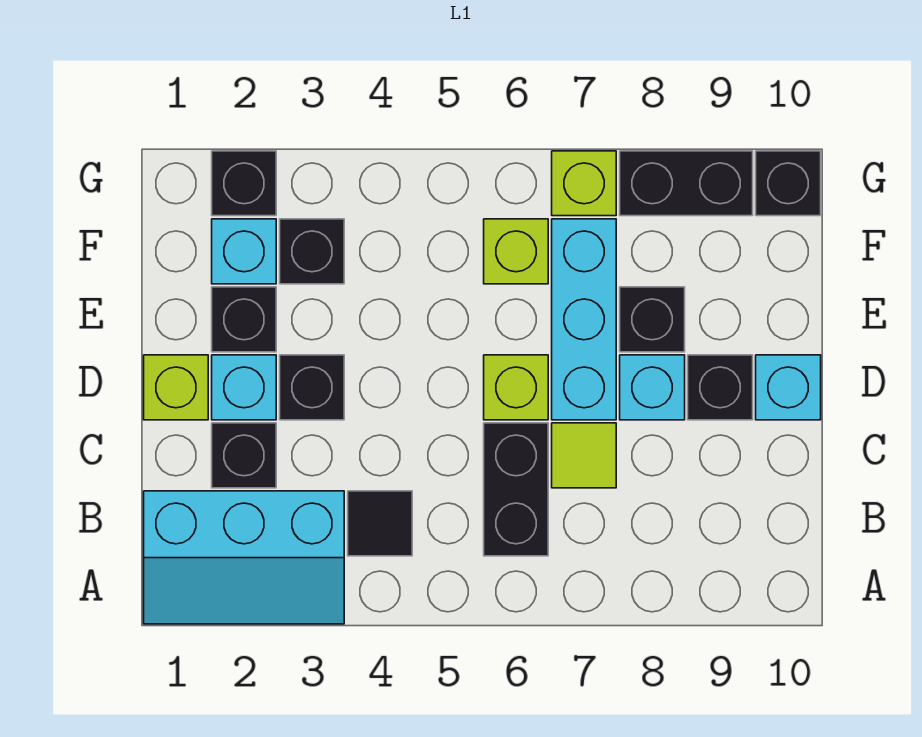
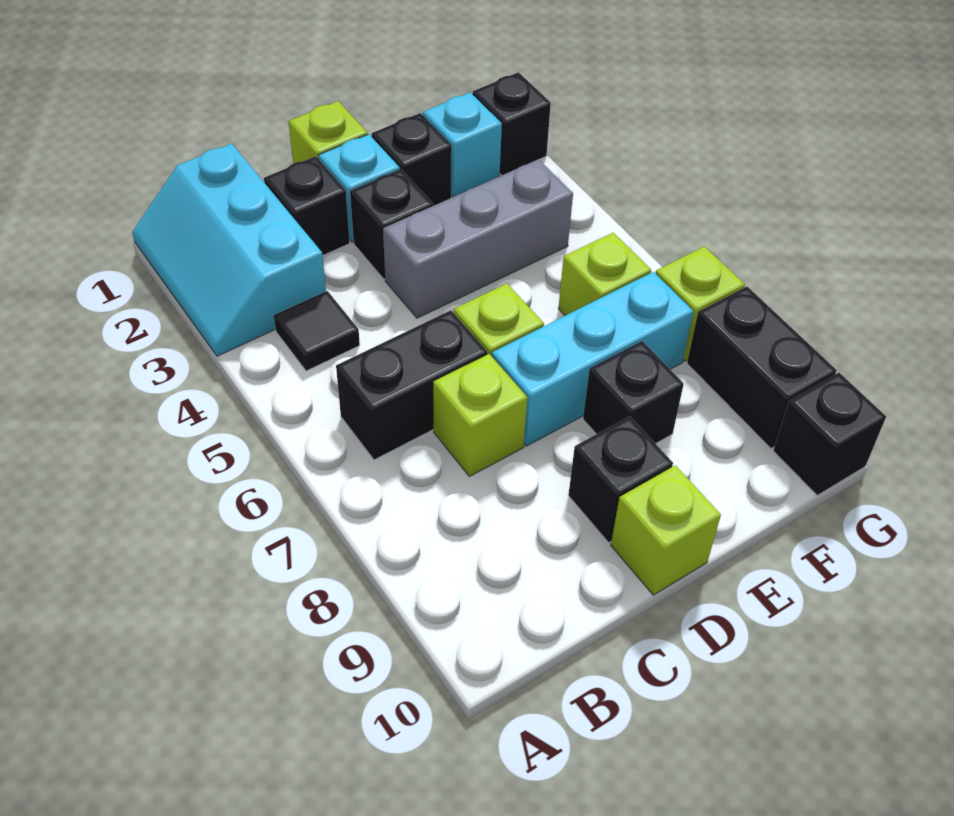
lime tile C7 level 1 -> lime brick C7 level 1
none -> grey brick D4:F4 level 1
cyan brick D8 level 1 -> none
cyan brick D10 level 1 -> lime brick D10 level 1
black brick F3 level 1 -> none

